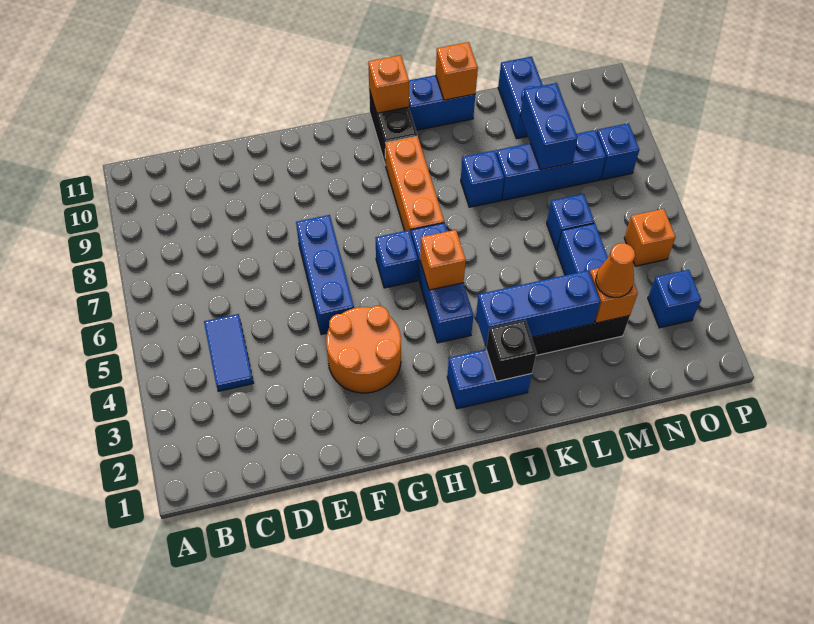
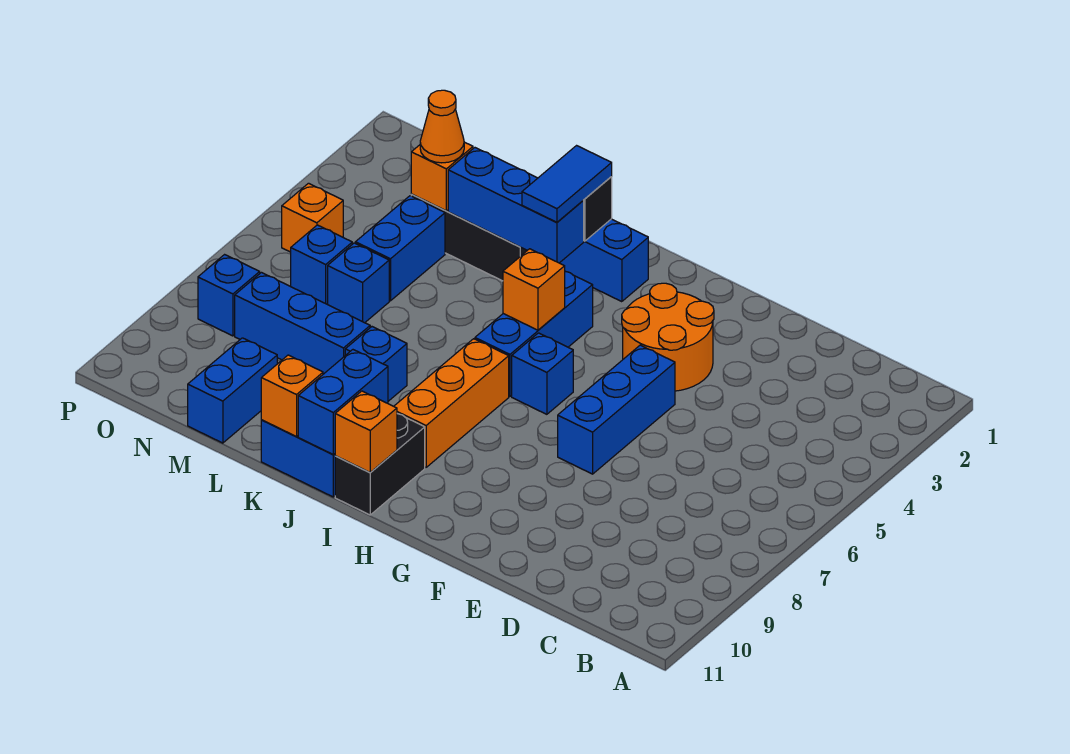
blue tile C4:C5 level 1 -> blue tile J2:J3 level 3
blue brick M8:M9 level 2 -> blue brick J10:J11 level 2
blue brick O3 level 1 -> blue brick N6 level 1

